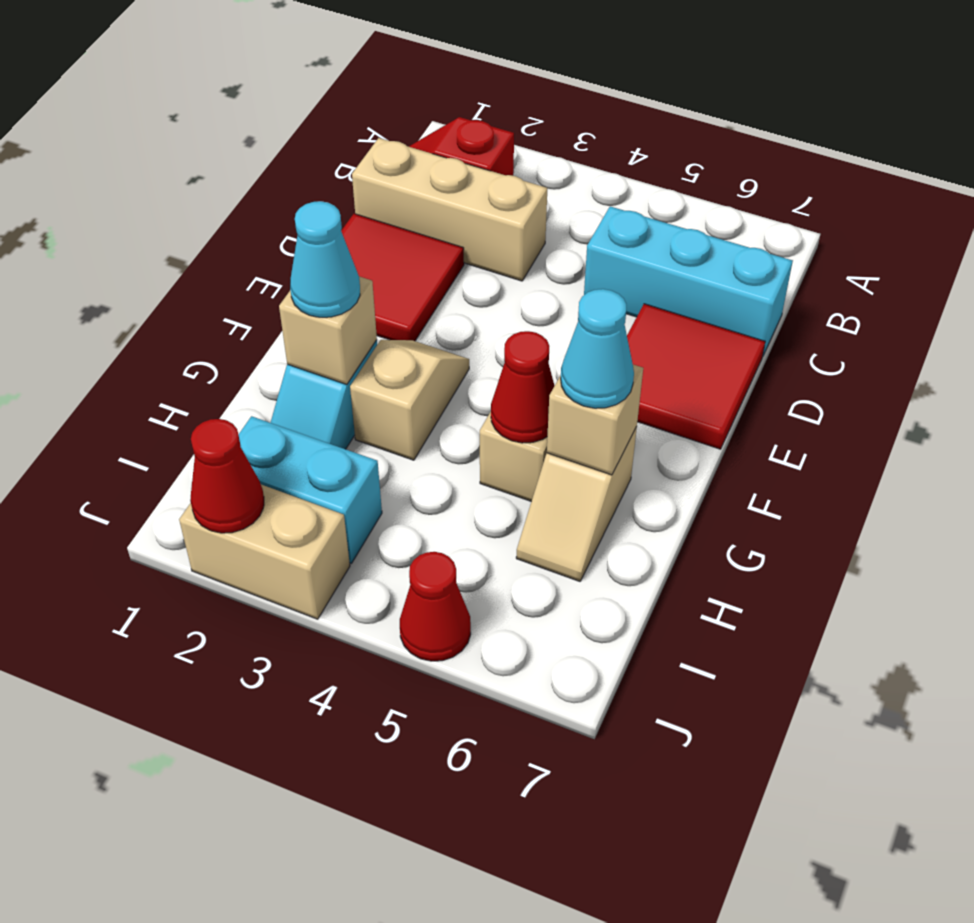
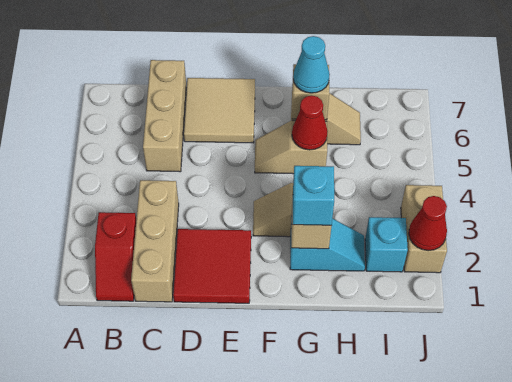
cyan brick C5:C7 level 1 -> tan brick C5:C7 level 1
red tile D6:E7 level 1 -> tan tile D6:E7 level 1
cyan cone G2 level 3 -> cyan brick G2 level 3
cyan brick I2:I3 level 1 -> cyan brick I2 level 1
red cone J5 level 1 -> none

